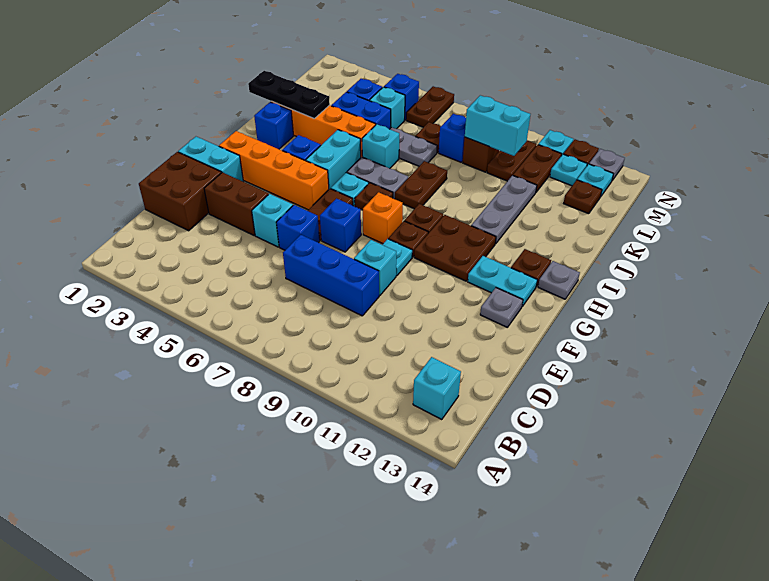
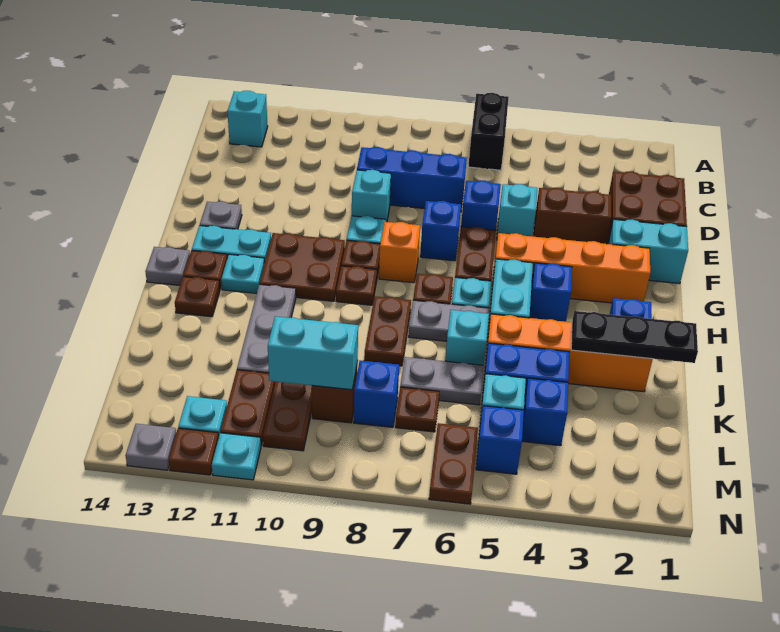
none -> black brick A6:B6 level 1
brown plate L13 level 1 -> brown plate I13 level 1
cyan plate M13 level 1 -> cyan plate H12 level 1

